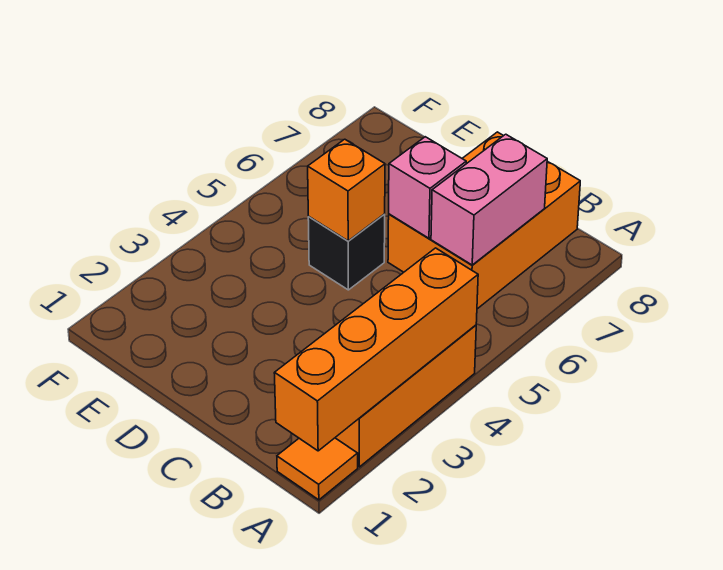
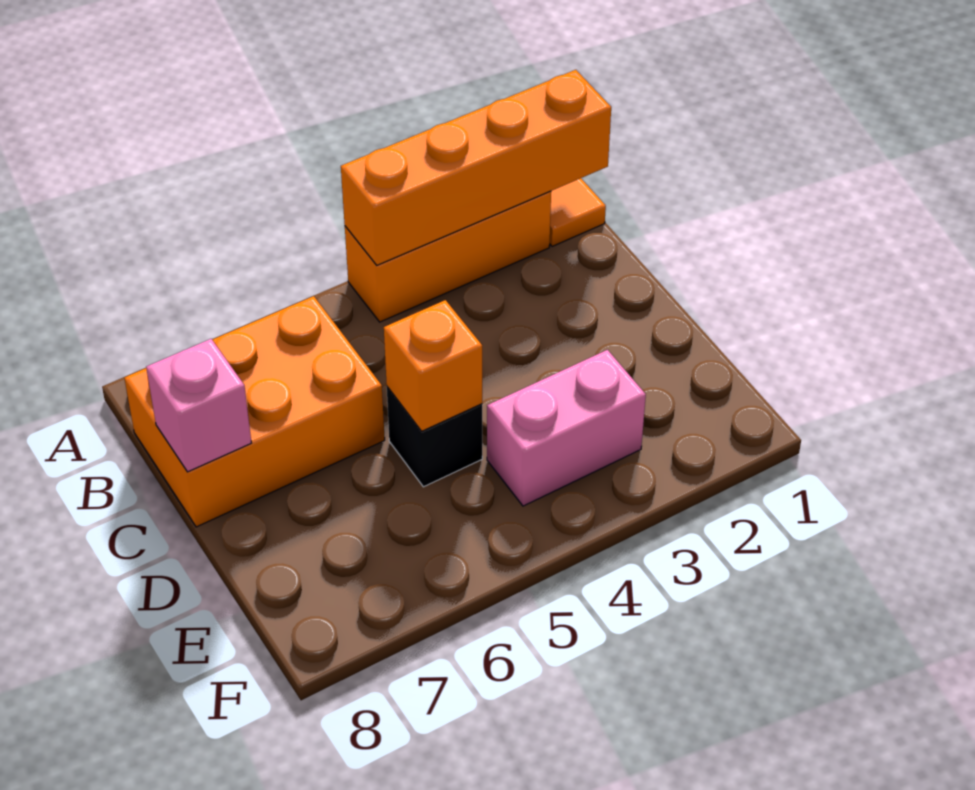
pink brick B6:B7 level 2 -> pink brick E3:E4 level 1
pink brick C6 level 2 -> pink brick C8 level 2

